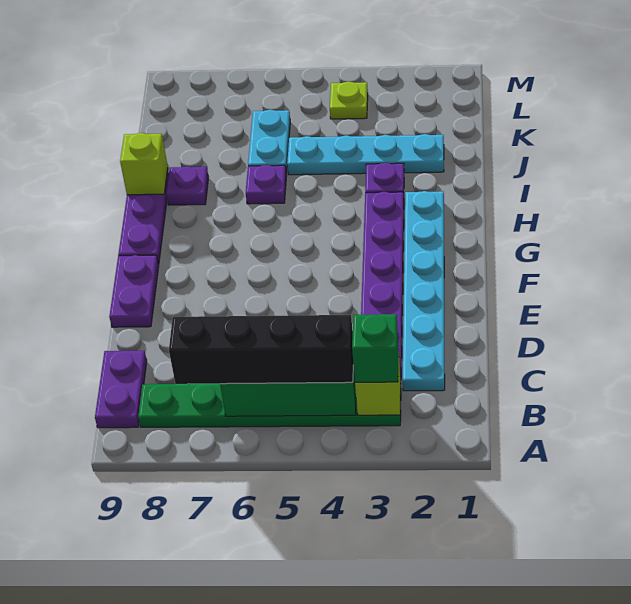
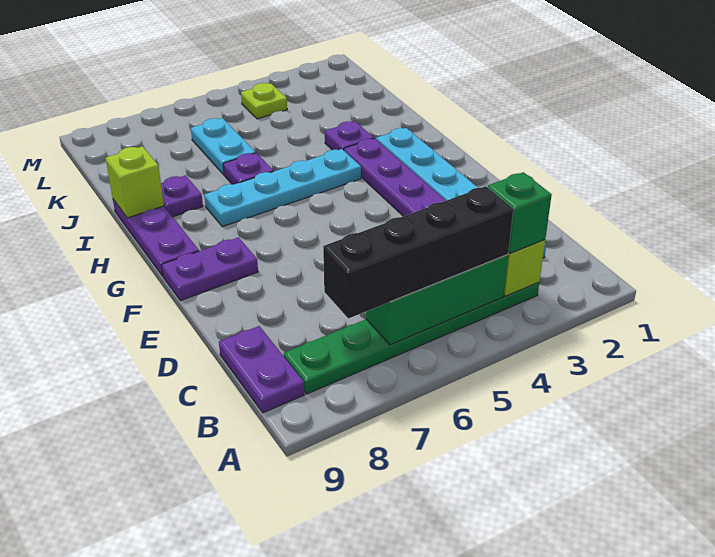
purple plate E9:F9 level 1 -> purple plate F8:F9 level 1
cyan plate J2:J5 level 1 -> cyan plate H4:H7 level 1

